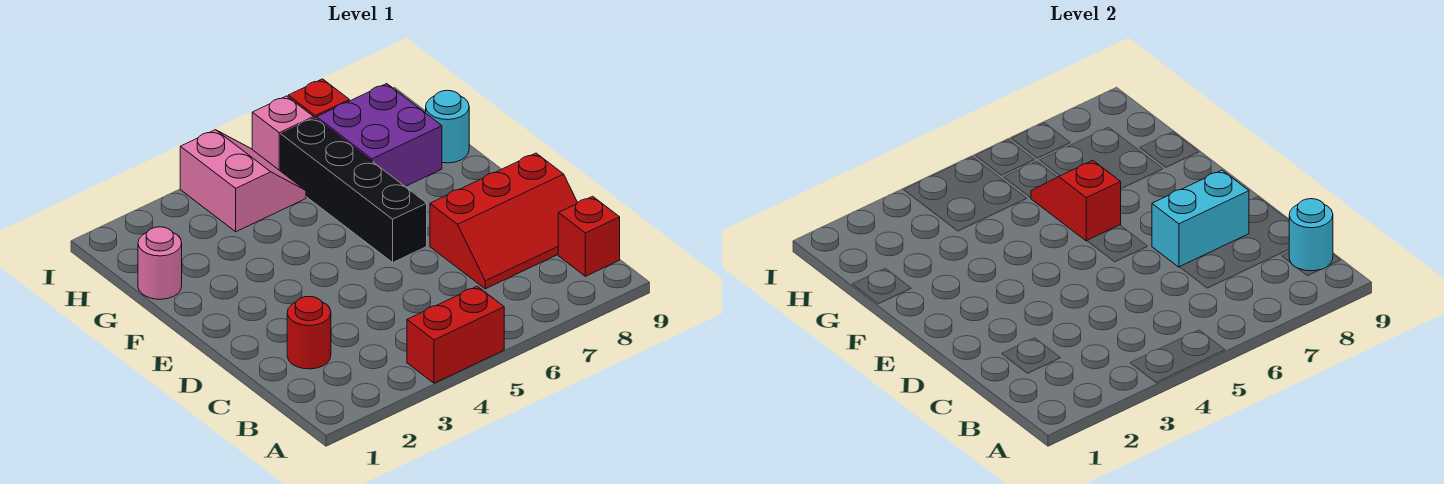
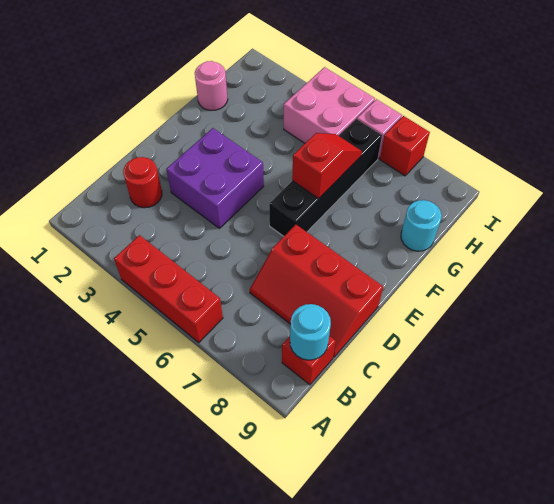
red brick A4:A5 level 1 -> red brick A4:A6 level 1
cyan brick D7:D8 level 2 -> none
purple brick G7:H8 level 1 -> purple brick D3:E4 level 1
pink slope H4:I5 level 1 top 4 -> pink brick H4:I5 level 1

